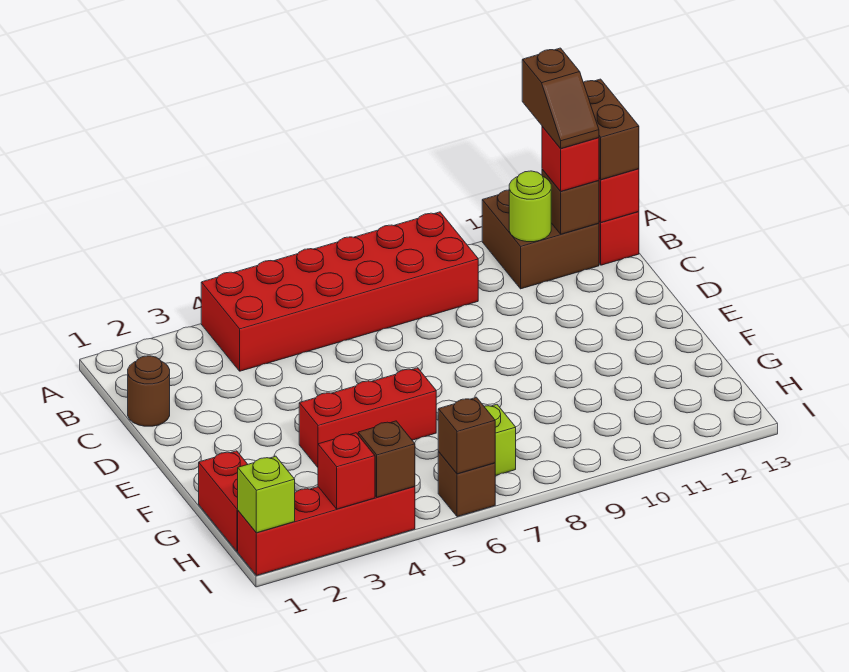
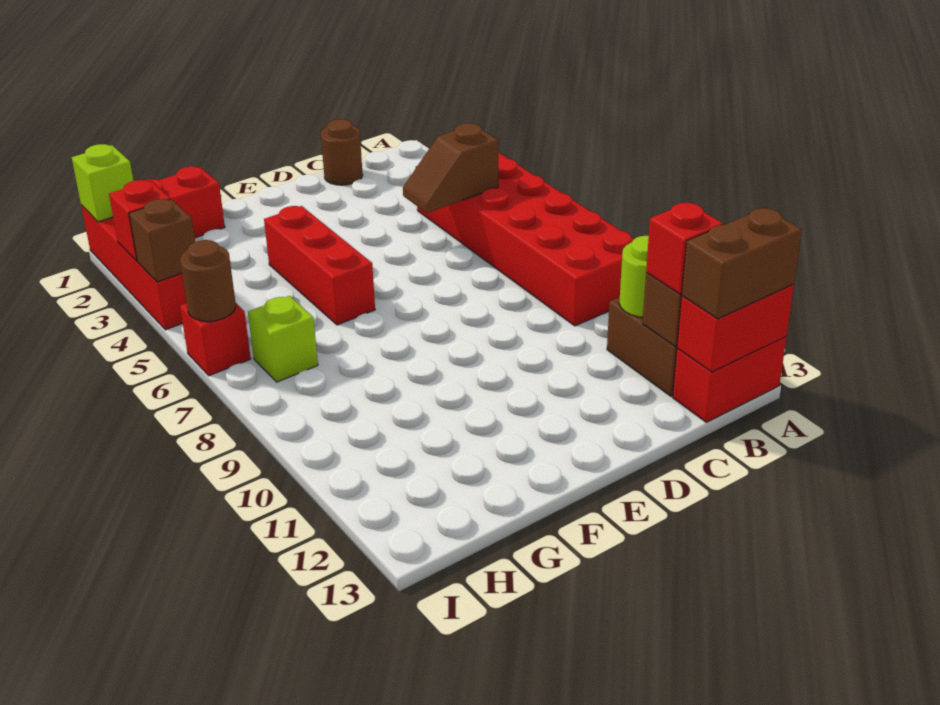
brown slope A12:B12 level 4 top A -> brown slope B5:C5 level 2 top B
brown brick I6 level 1 -> red brick I6 level 1
brown brick I6 level 2 -> brown round brick I6 level 2

